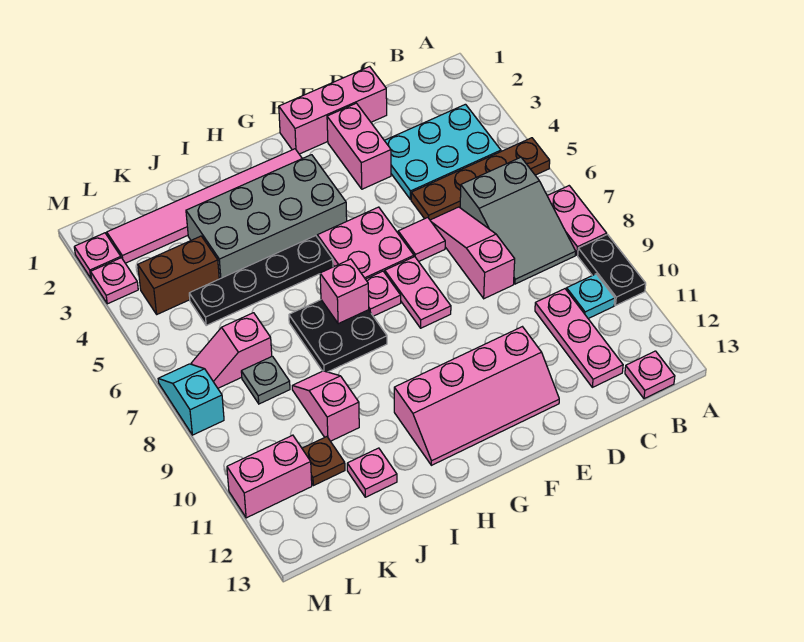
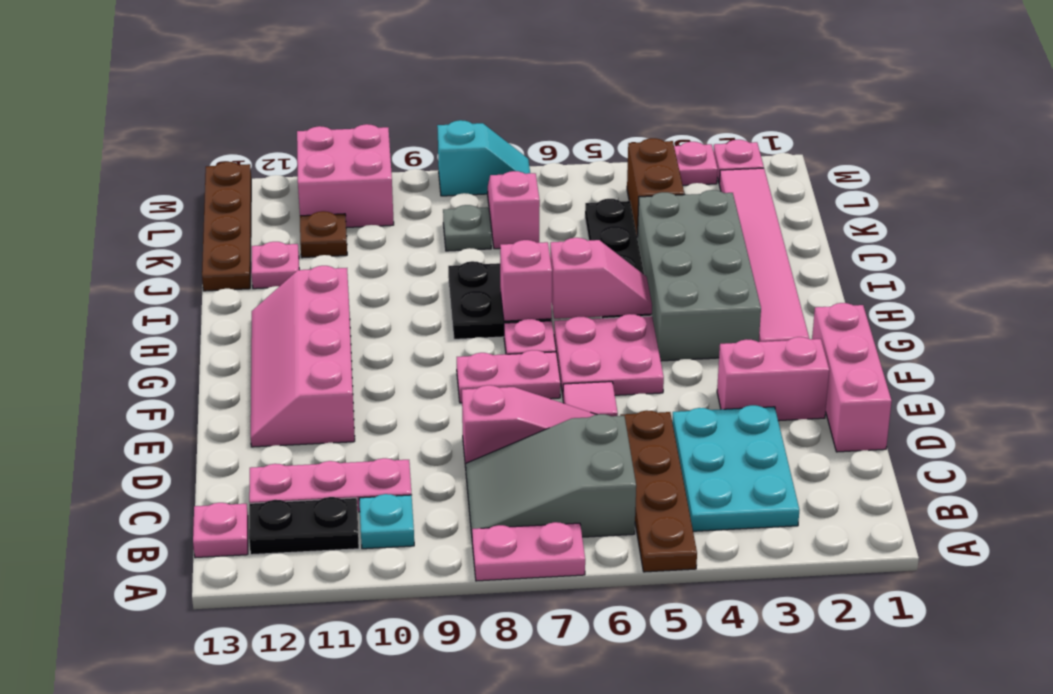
black plate A9:A10 level 1 -> black plate B11:B12 level 1
pink slope J9:J10 level 1 top 10 -> pink slope H5:H6 level 2 top 6
none -> brown plate J13:M13 level 1
pink brick L11:M11 level 1 -> pink brick L10:M11 level 1

